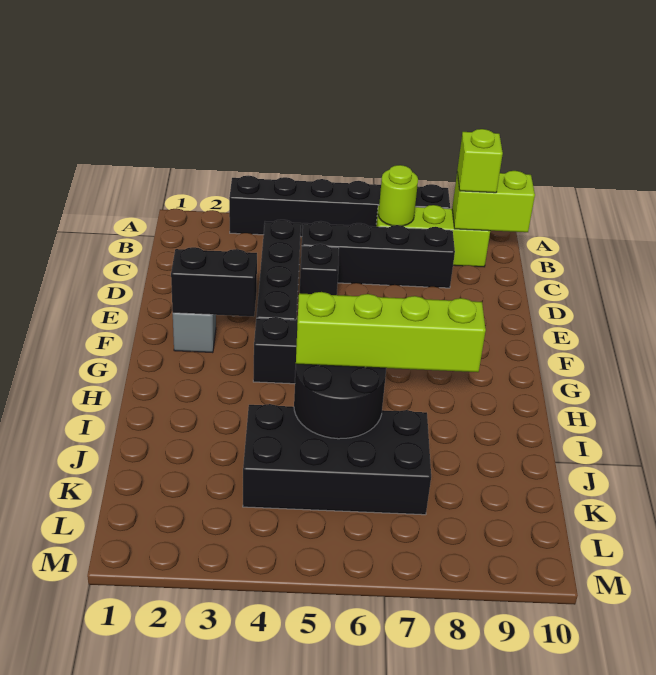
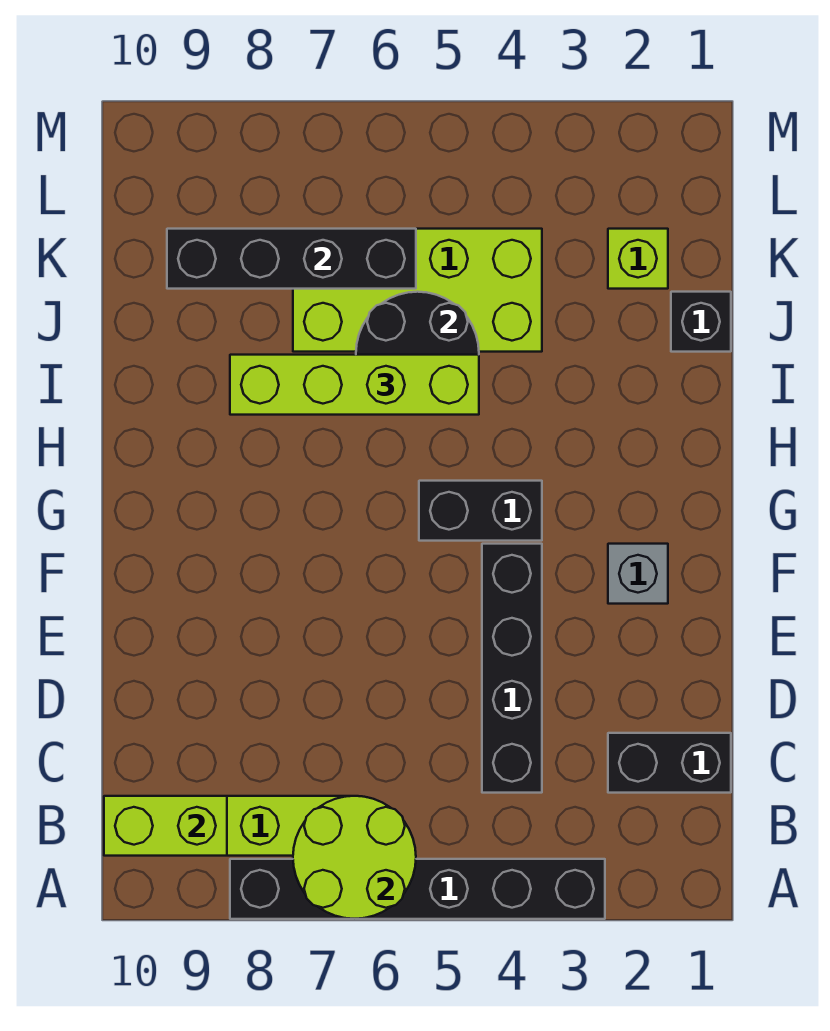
lime round brick B7 level 2 -> lime round brick A6:B7 level 2
lime brick B9 level 3 -> lime brick K2 level 1
black brick C5:C8 level 1 -> black brick K6:K9 level 2
black brick D5 level 1 -> black brick J1 level 1
black brick F2:F3 level 2 -> black brick C1:C2 level 1
black brick J4:K7 level 1 -> lime brick J4:K7 level 1

